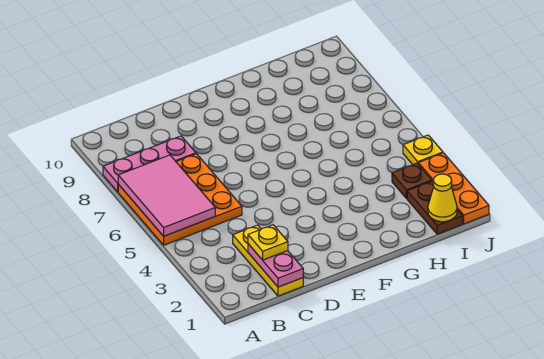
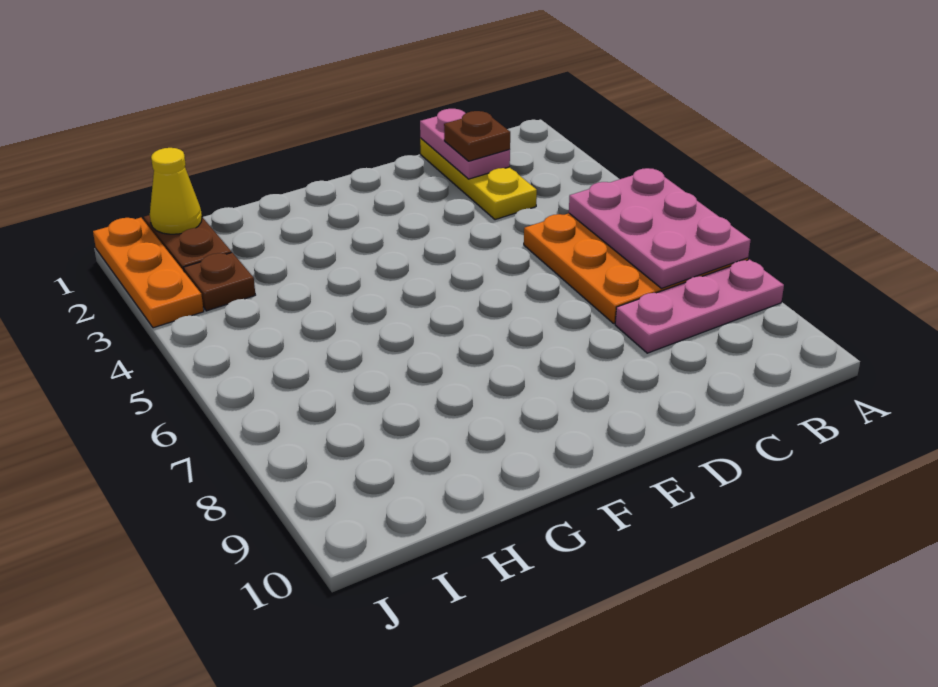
pink tile A5:B7 level 2 -> pink plate A5:B7 level 2
yellow plate C2 level 3 -> brown plate C2 level 3
yellow plate J4 level 1 -> none

